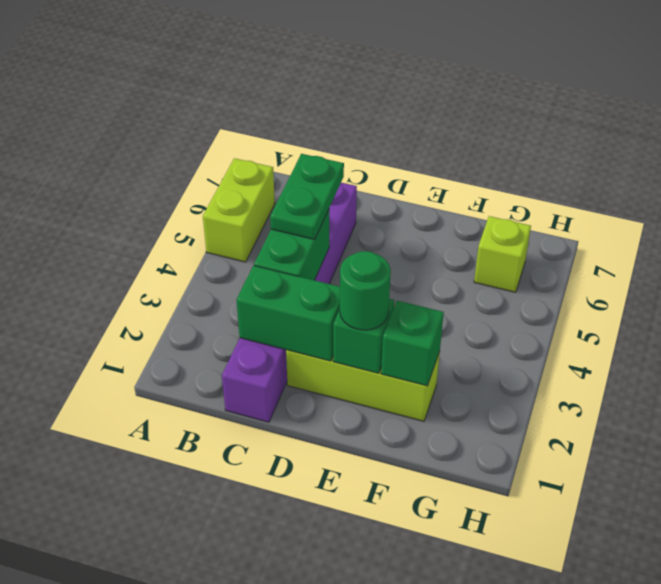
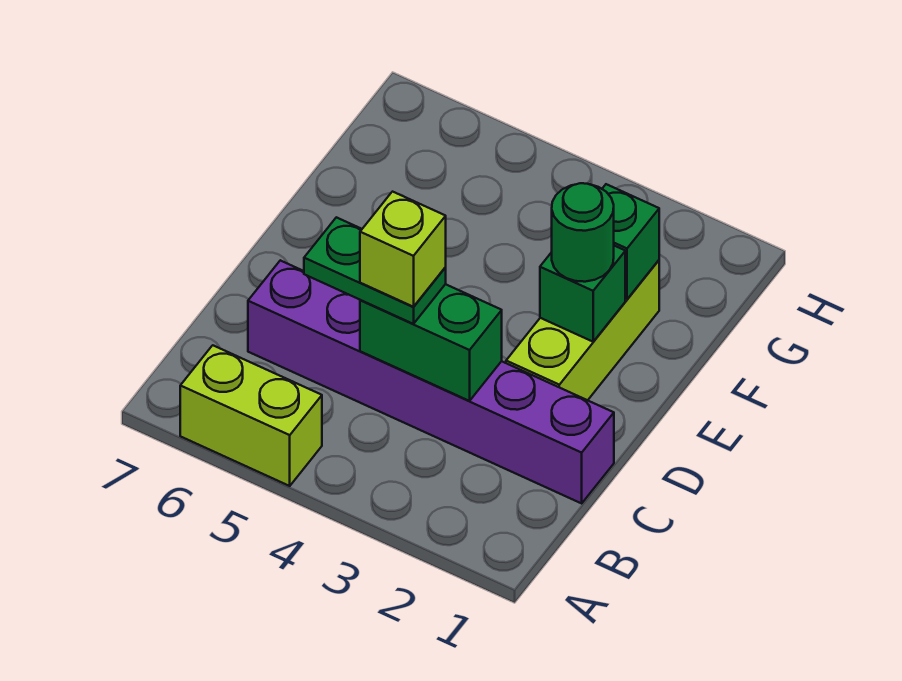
green brick C2:D2 level 2 -> none
lime brick G6 level 1 -> lime brick C4 level 4

